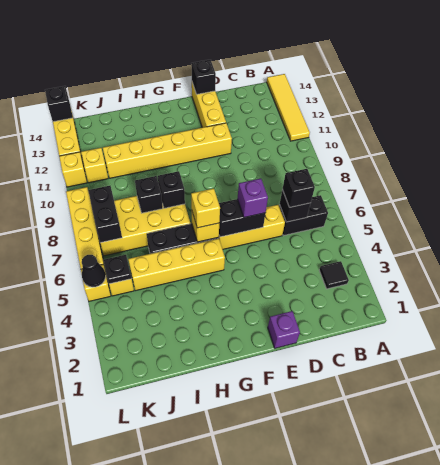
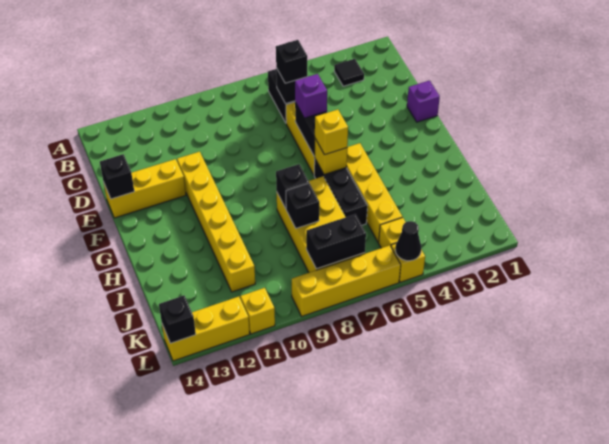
yellow tile A11:A14 level 1 -> none
black plate K5 level 2 -> none
yellow brick K11 level 1 -> none

